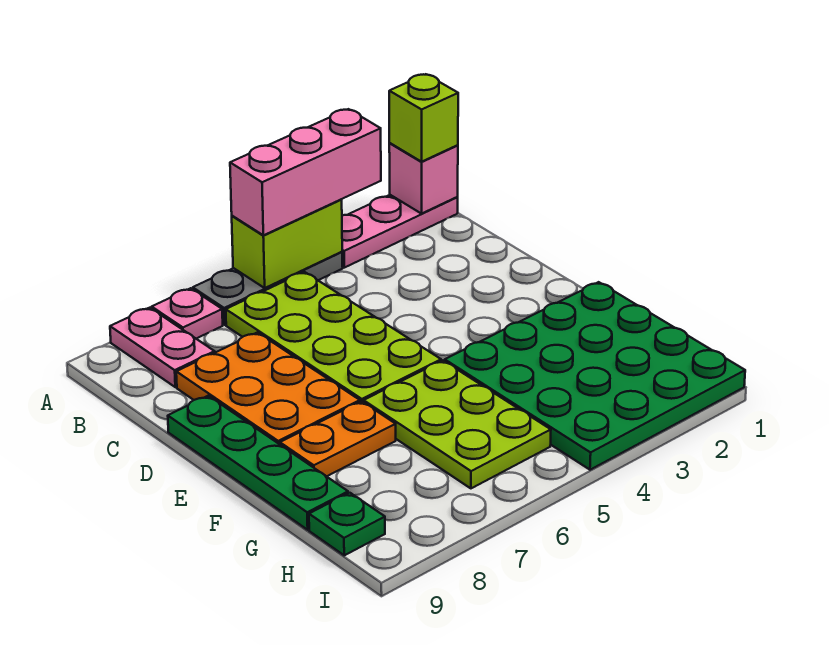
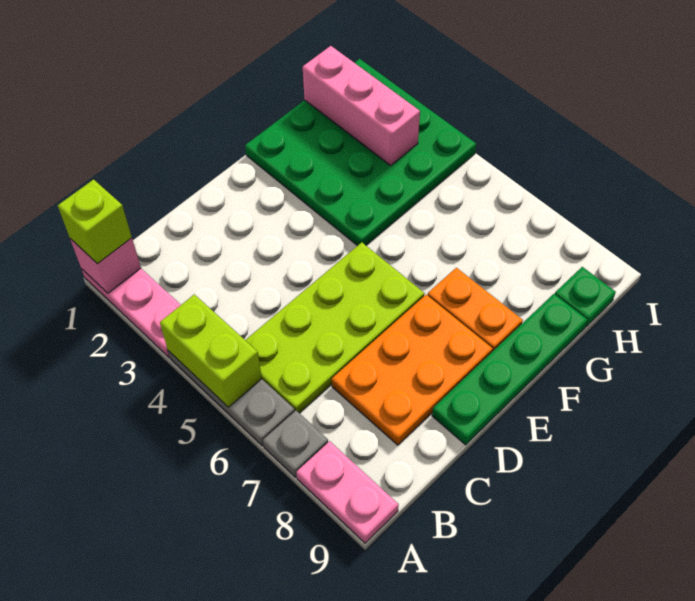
pink brick A3:A5 level 3 -> pink brick H1:H3 level 2
pink plate A7 level 1 -> grey plate A7 level 1
pink plate A8:B8 level 1 -> pink plate A8:A9 level 1
lime plate F5:H6 level 1 -> none

